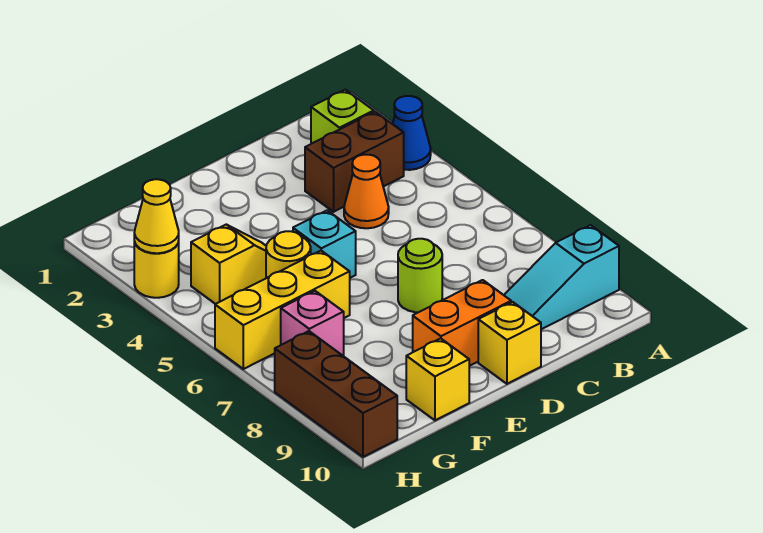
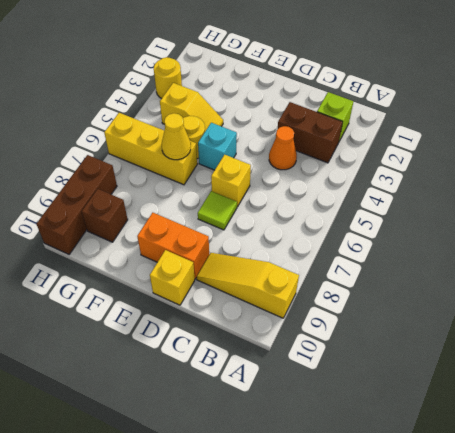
blue cone A3 level 1 -> none
cyan slope A9:C9 level 1 top A -> yellow slope A9:C9 level 1 top A
lime round brick D7 level 1 -> lime tile D7 level 1
yellow brick F10 level 1 -> yellow brick D6 level 1
pink brick G7 level 1 -> none
none -> brown brick G9 level 1
yellow cone H3 level 2 -> yellow cone F6 level 2

